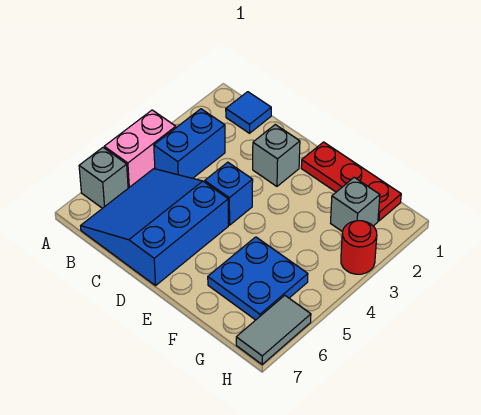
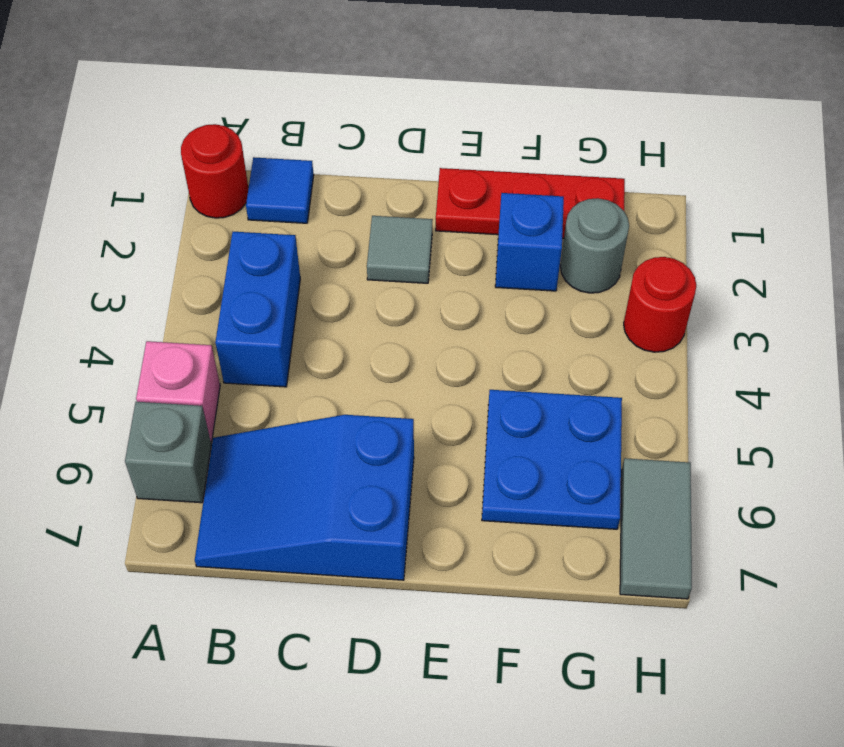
none -> red round brick A1 level 1
pink brick A4:A5 level 1 -> pink brick A5 level 1
blue slope B5:D7 level 1 top D -> blue slope B6:D7 level 1 top D
grey brick D2 level 1 -> grey tile D2 level 1
blue brick D4 level 1 -> blue brick F2 level 1
grey brick G2 level 1 -> grey round brick G2 level 1

